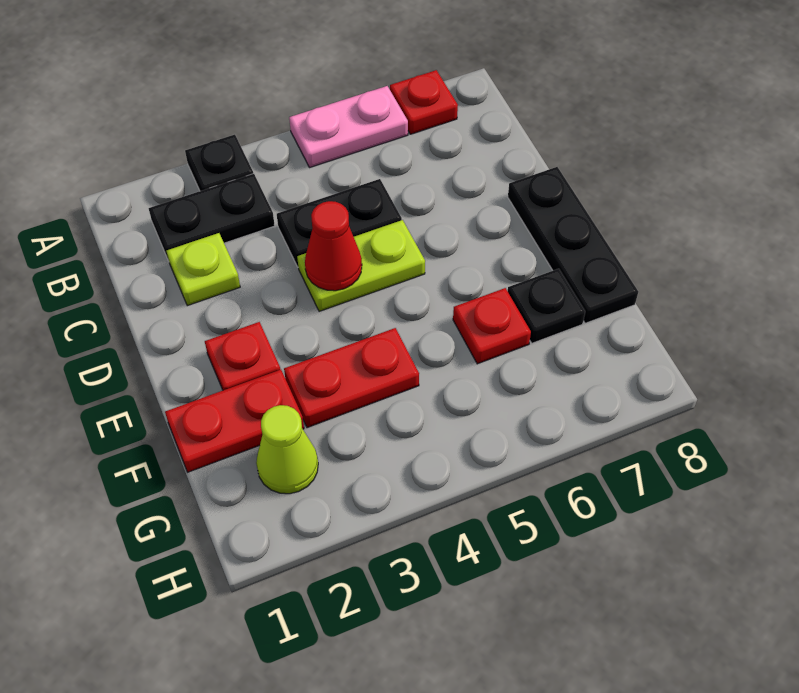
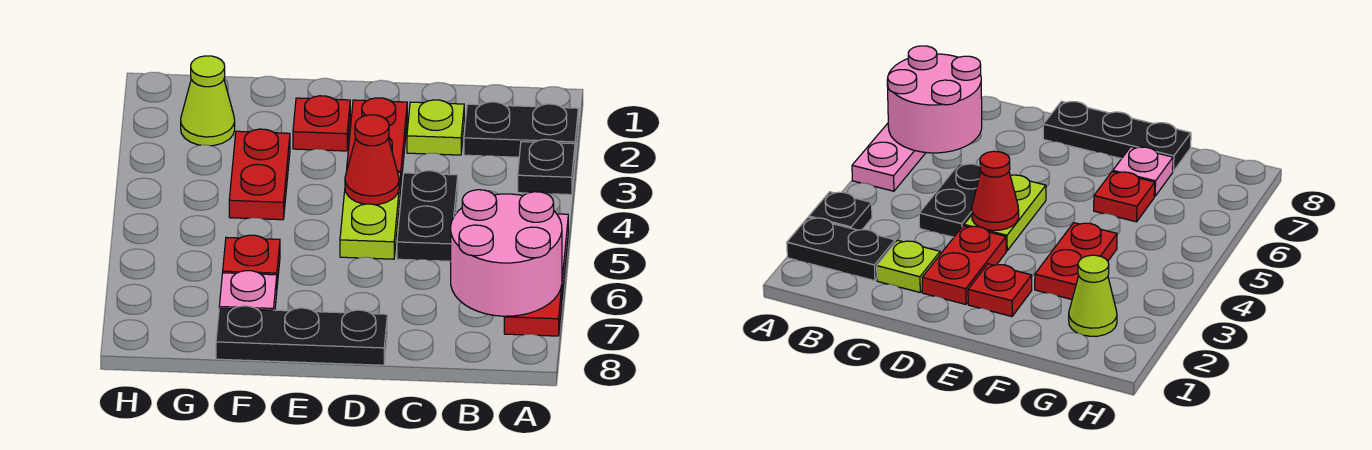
none -> pink round brick A6:B7 level 2
black plate B2:B3 level 1 -> black plate A2:B2 level 1
red plate F1:F2 level 1 -> red plate D2:D3 level 1
black plate F7 level 1 -> pink plate F7 level 1

